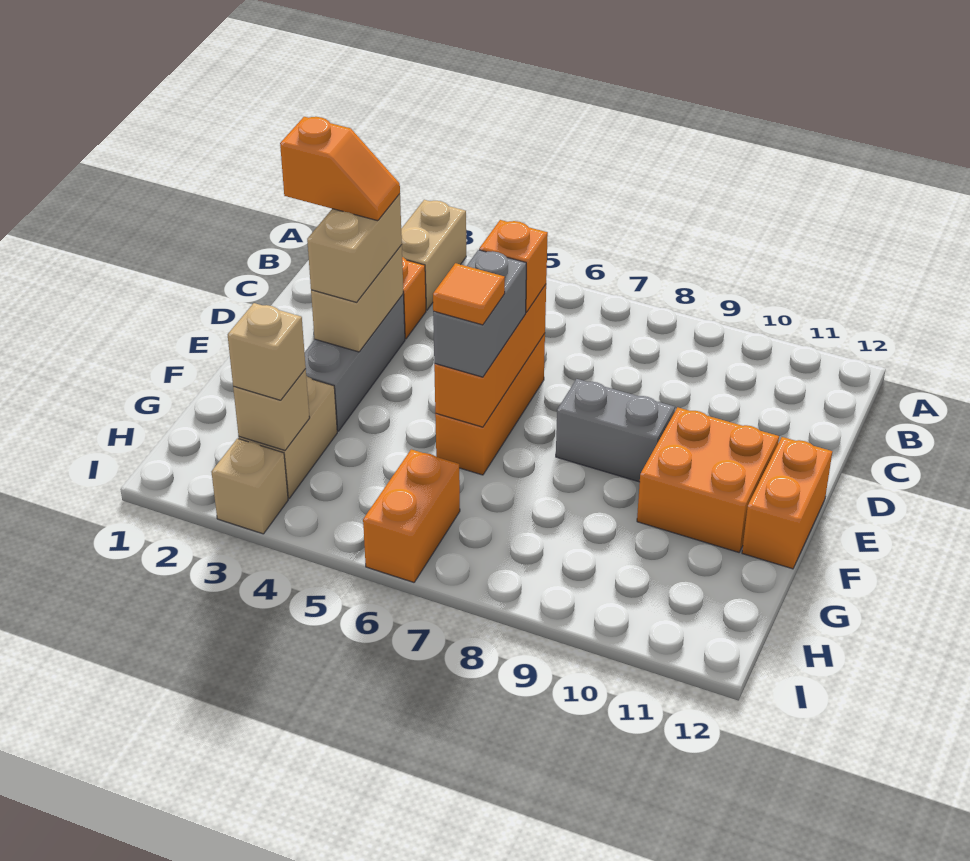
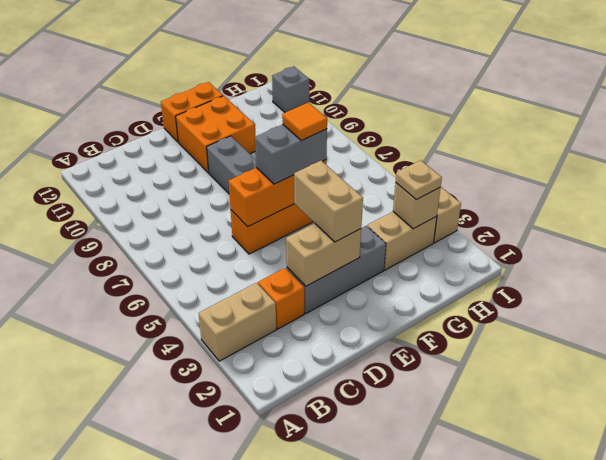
orange slope D2:D3 level 4 top 2 -> none
tan brick D3:E3 level 3 -> tan brick E3:E4 level 3
orange brick D6 level 3 -> none
tan brick H3 level 3 -> tan plate H3 level 3
orange brick H6:I6 level 1 -> none
none -> grey brick I11 level 1

